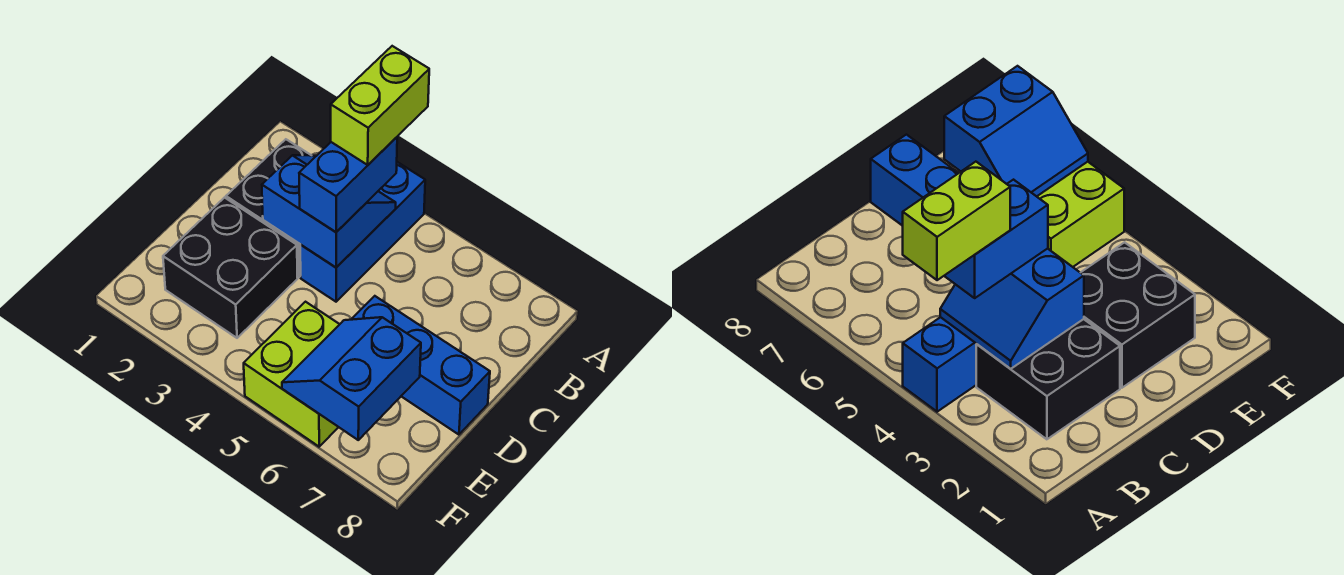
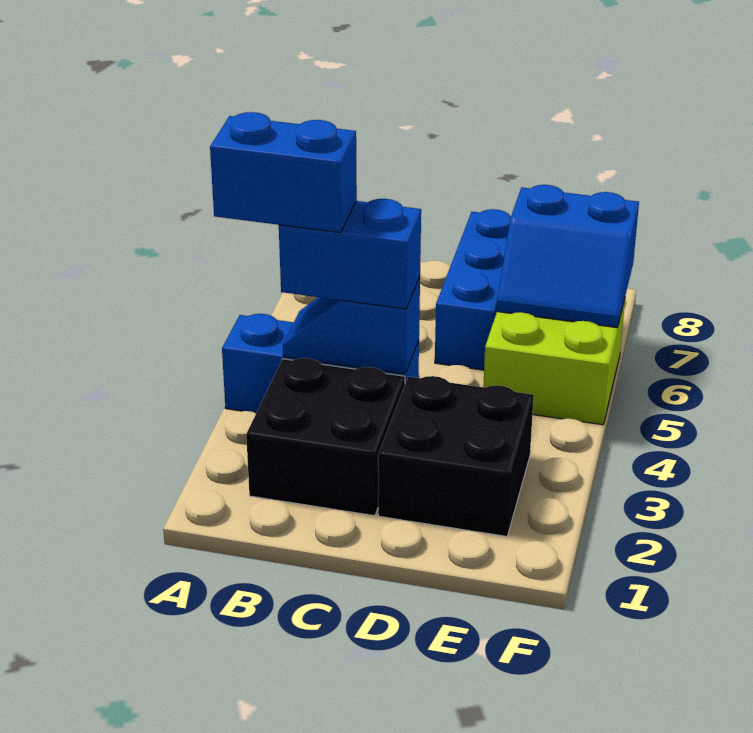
lime brick A4:B4 level 4 -> blue brick A4:B4 level 4
blue slope B3:C4 level 2 top C -> blue slope B4:C4 level 2 top C

